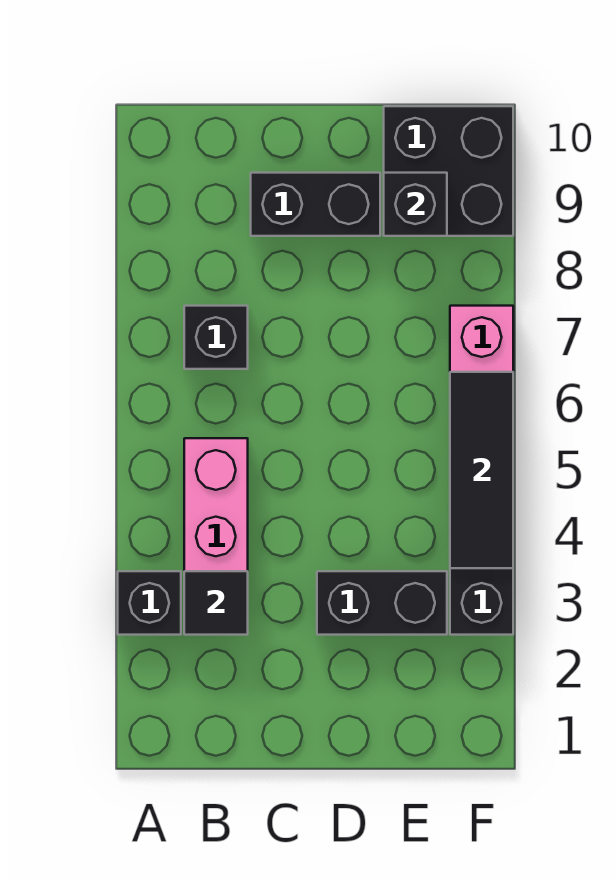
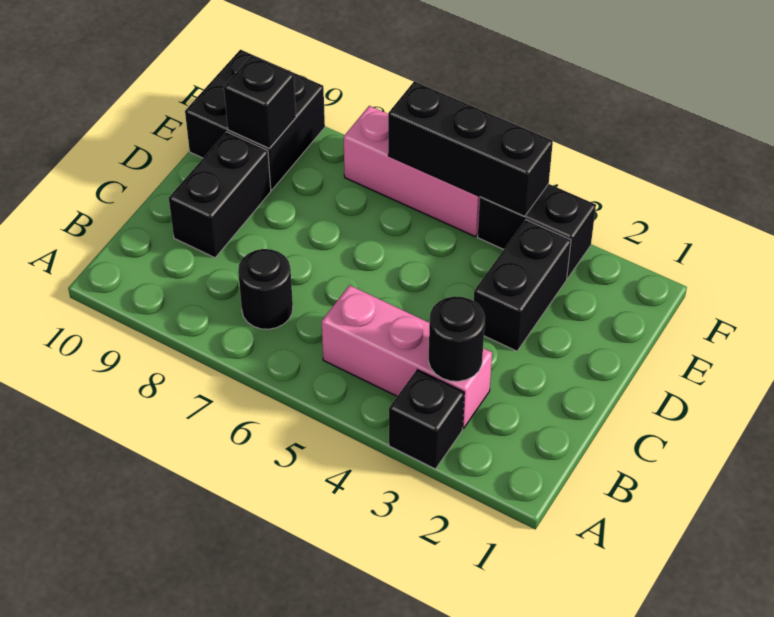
black tile B3 level 2 -> black round brick B3 level 2
black brick B7 level 1 -> black round brick B7 level 1
black tile F4:F6 level 2 -> black brick F4:F6 level 2

